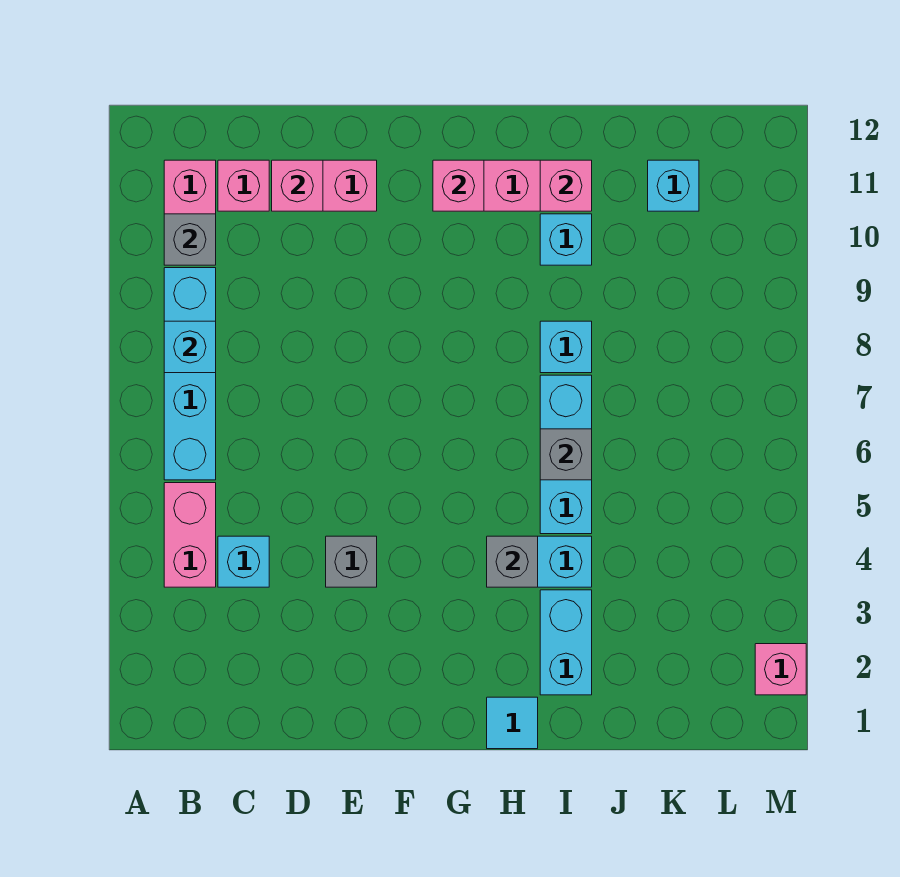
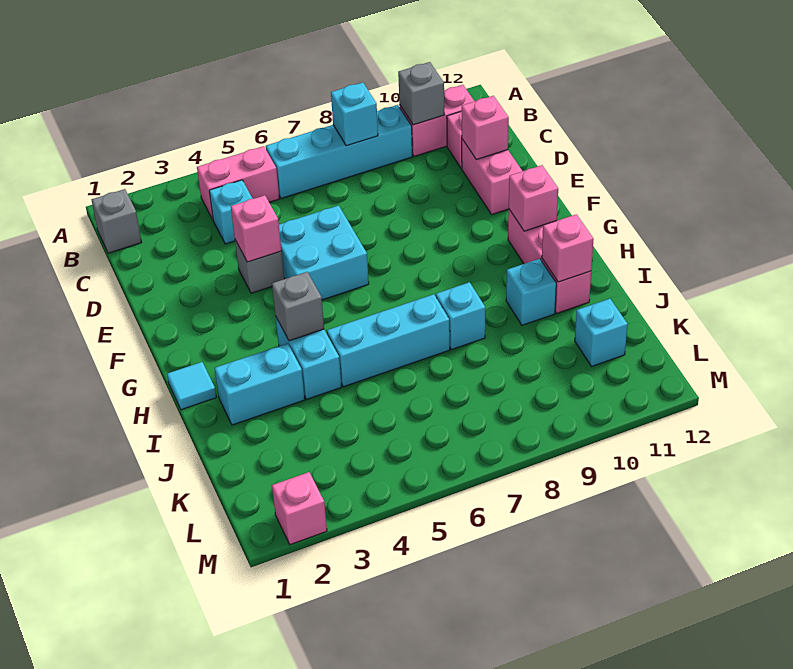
none -> pink brick E4 level 2
none -> cyan brick E5:F6 level 1
grey brick I6 level 2 -> grey brick B1 level 1

